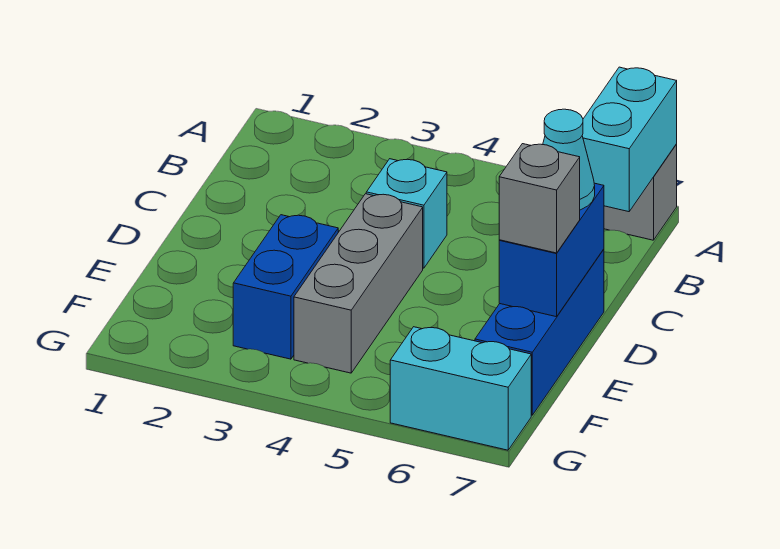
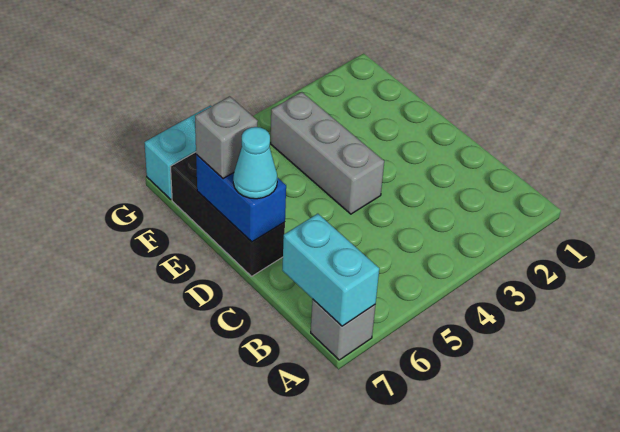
cyan brick C4 level 1 -> none
blue brick D7:F7 level 1 -> black brick D7:F7 level 1
blue brick E3:F3 level 1 -> none

